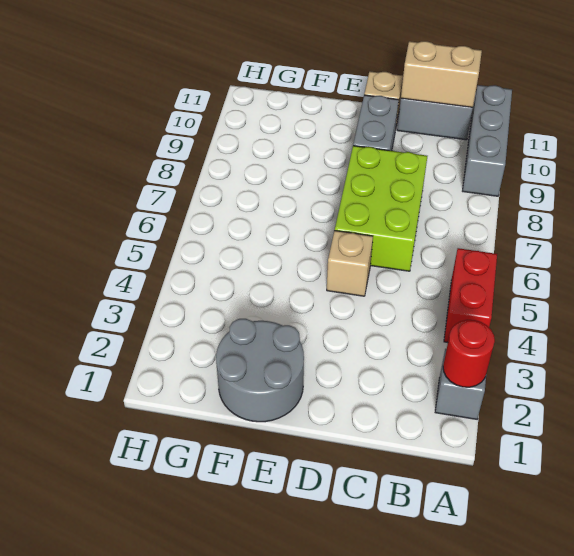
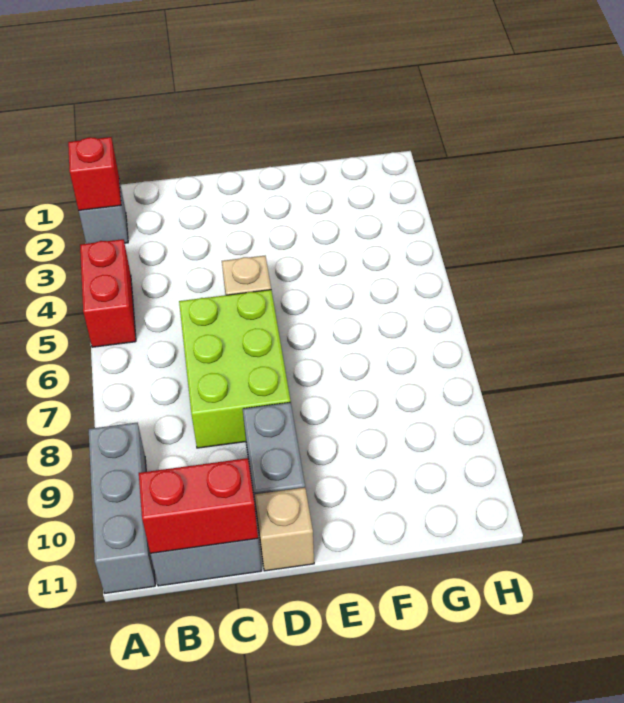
red round brick A2 level 2 -> red brick A2 level 2
tan brick B11:C11 level 2 -> red brick B11:C11 level 2
grey round brick E1:F2 level 1 -> none

